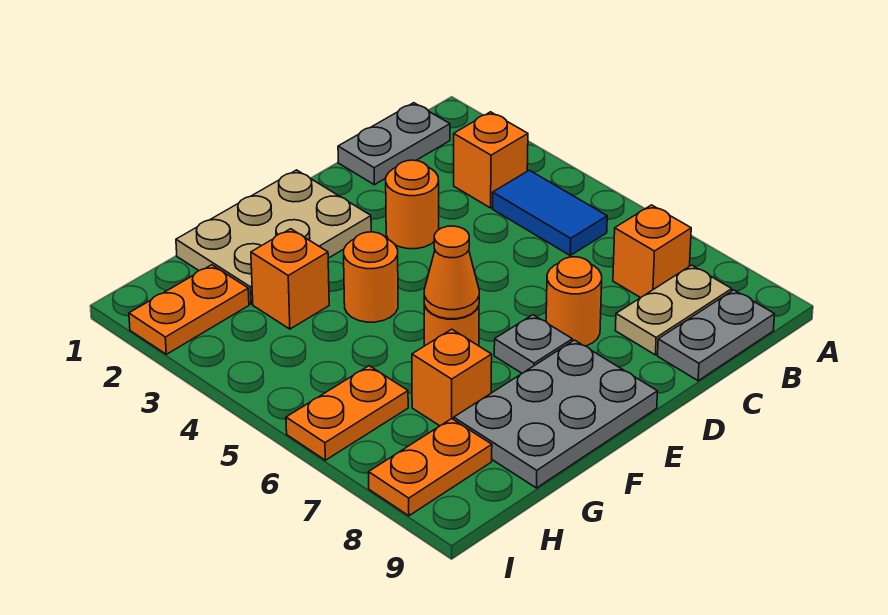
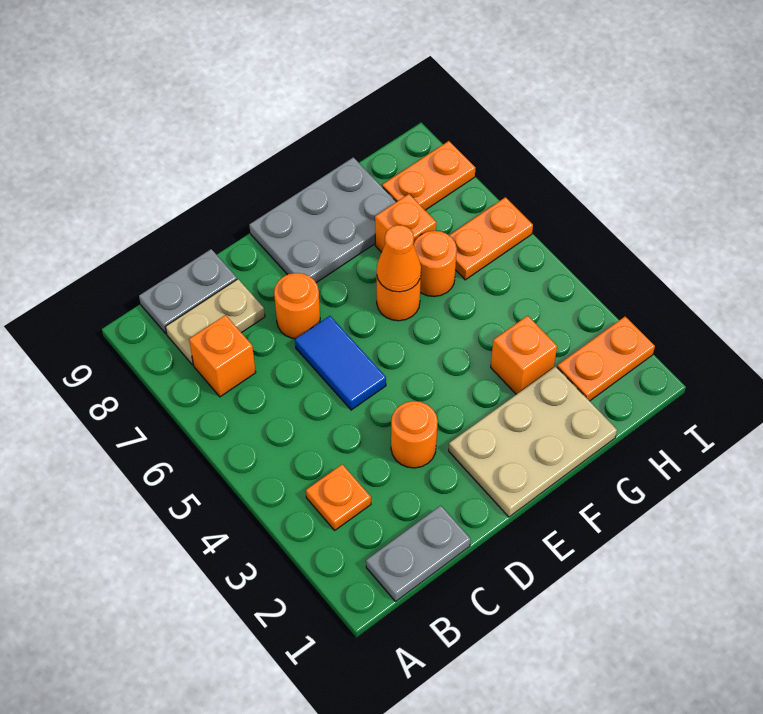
orange brick B3 level 1 -> orange plate B3 level 1
blue tile B4:B5 level 1 -> blue tile D5:D6 level 1
grey plate E7 level 1 -> none
orange round brick F4 level 1 -> orange round brick G6 level 1

